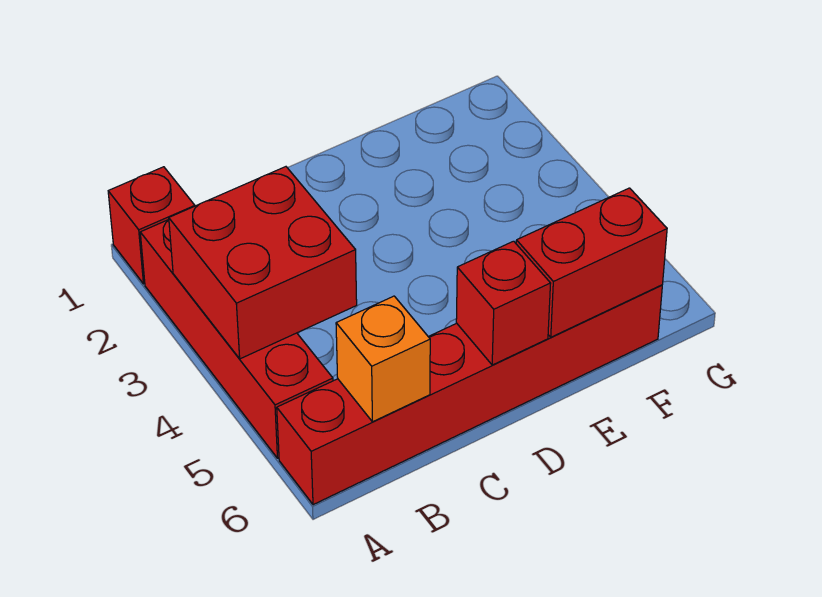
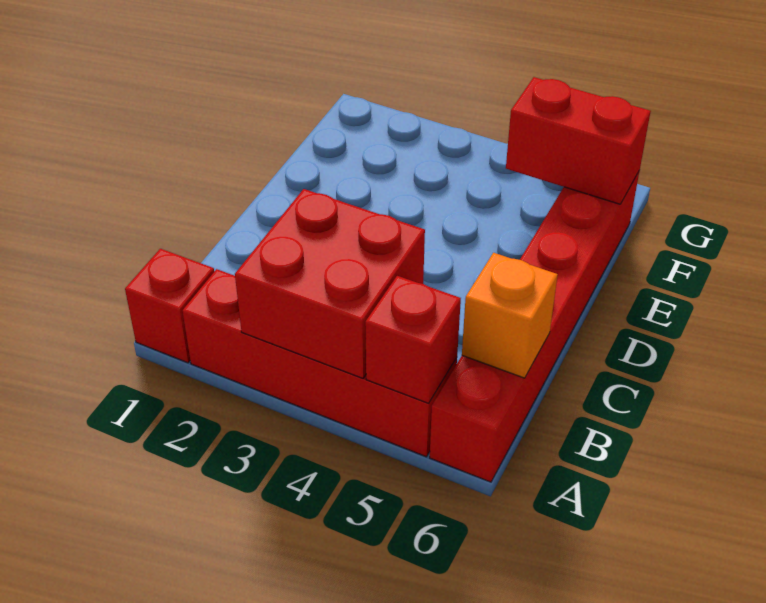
red brick D6 level 2 -> red brick A5 level 2
red brick E6:F6 level 2 -> red brick F5:F6 level 2

